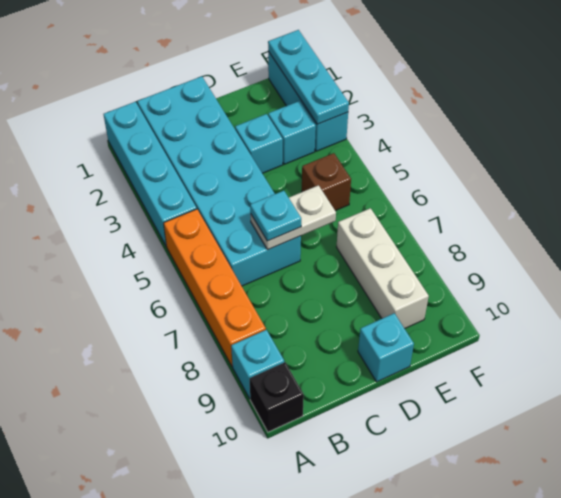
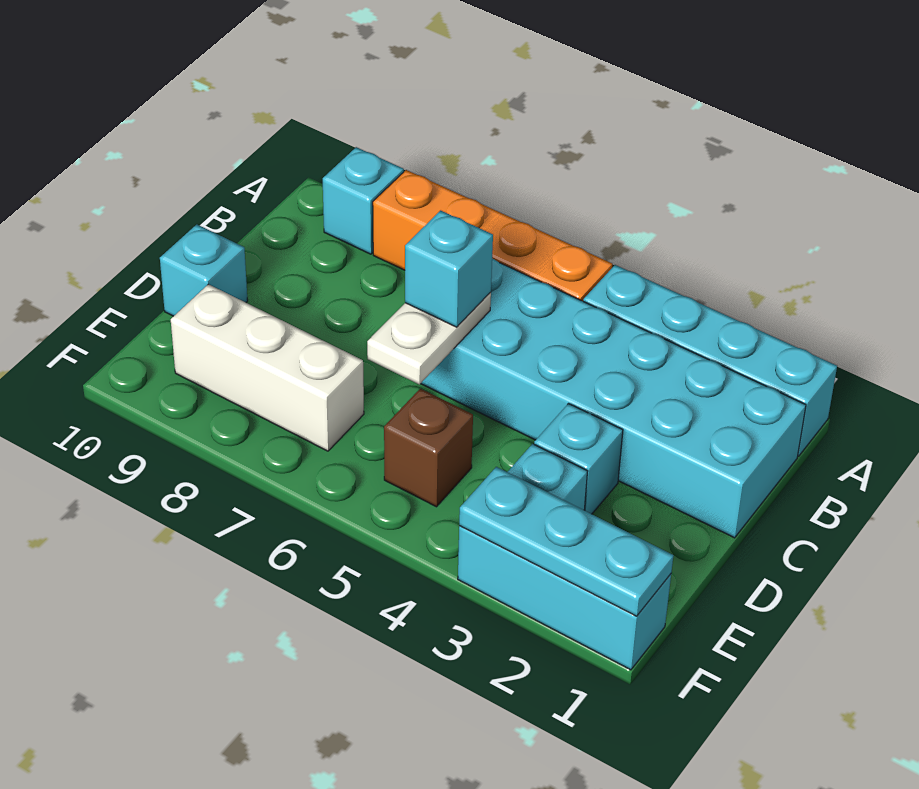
black brick A10 level 1 -> none
cyan plate C6 level 3 -> cyan brick C6 level 3

